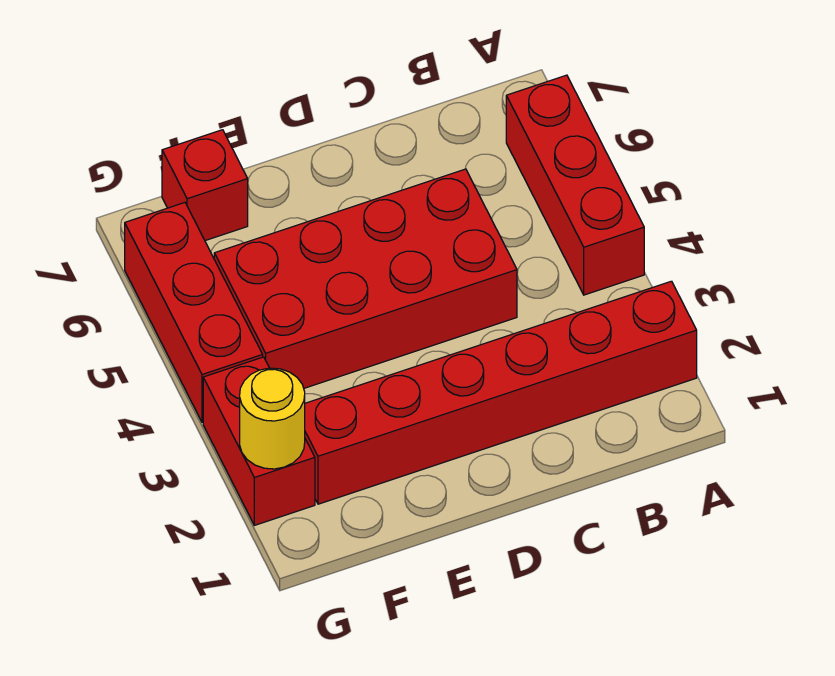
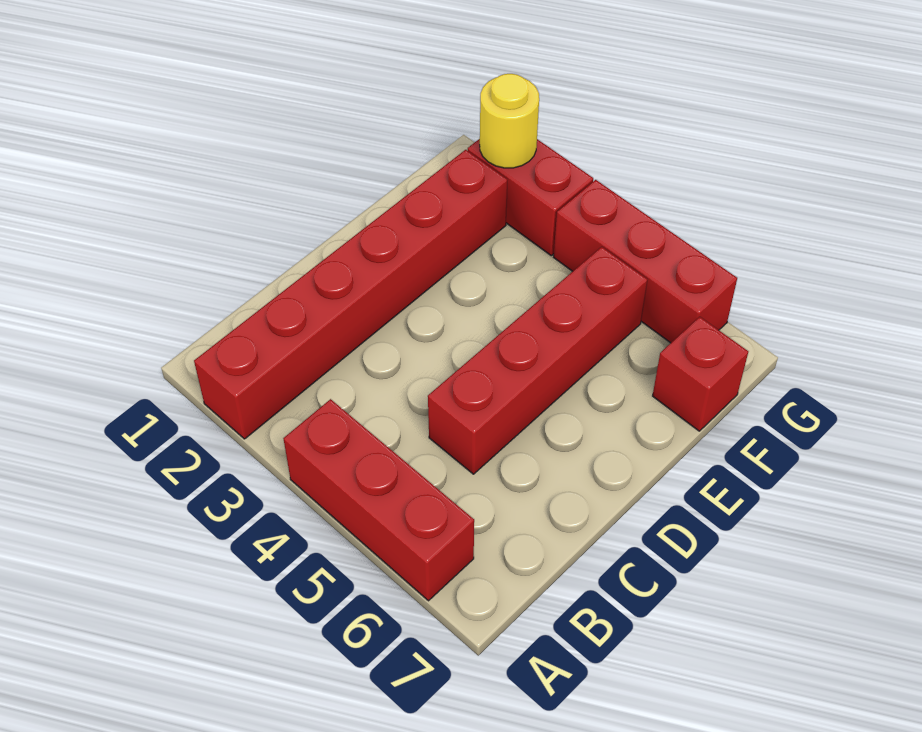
red brick C4:F5 level 1 -> red brick C5:F5 level 1

